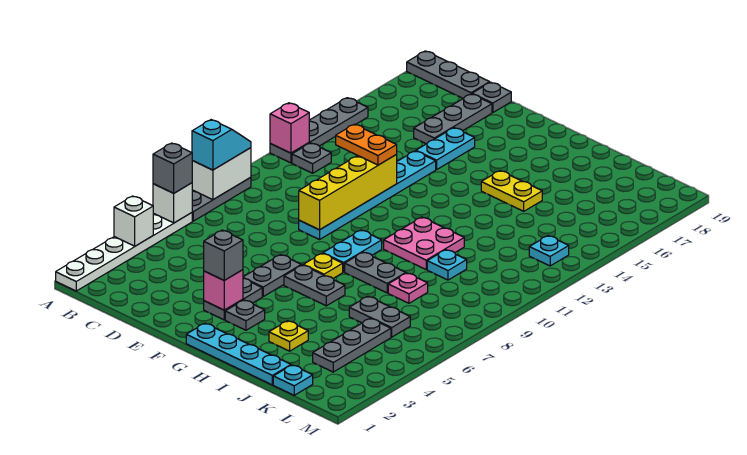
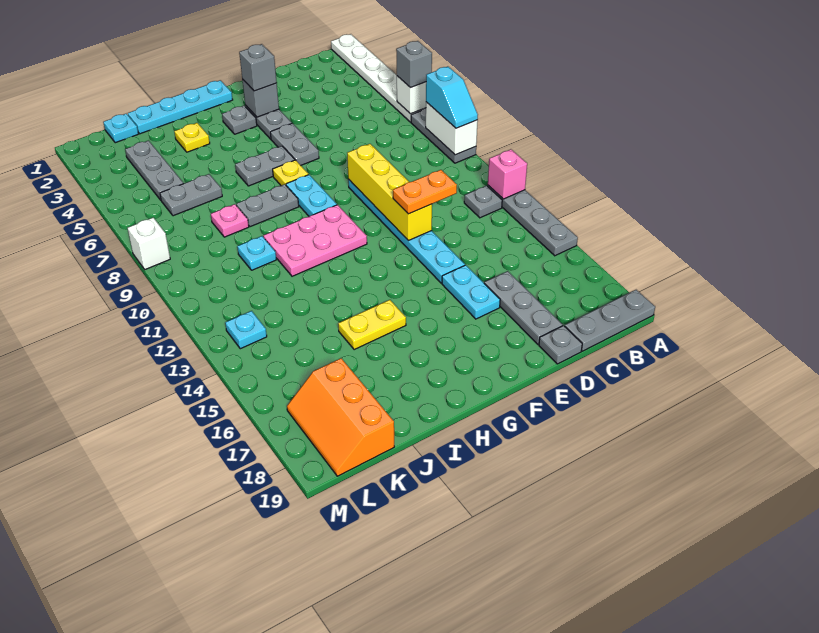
white brick A4 level 2 -> white brick M8 level 1
pink brick F3 level 2 -> grey brick F3 level 2
pink plate H10:I11 level 1 -> pink plate G10:I11 level 1
none -> orange slope K17:L19 level 1 top K

